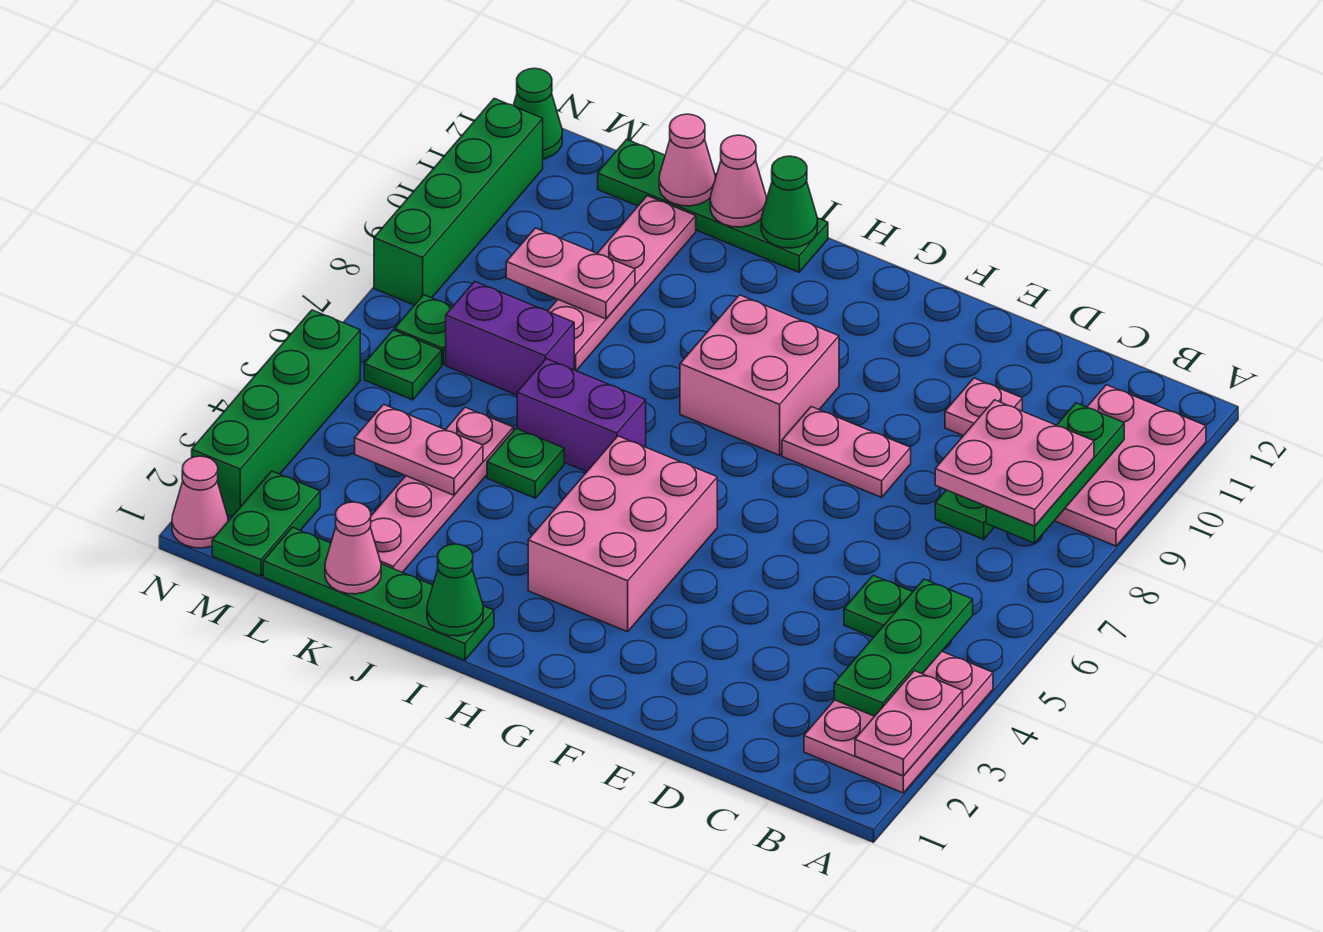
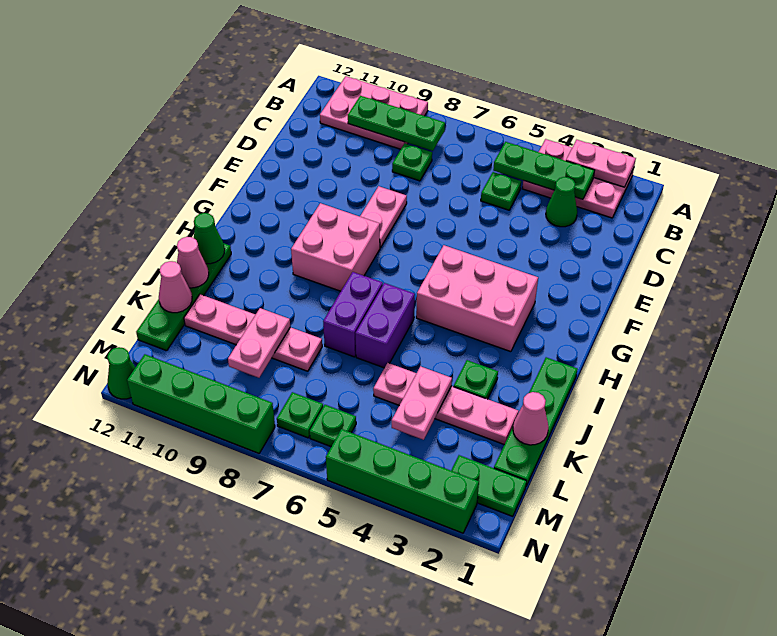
pink plate B8:C9 level 3 -> none
pink plate D10 level 1 -> none
green cone I1 level 2 -> green cone C3 level 1
green plate J5 level 1 -> green plate J3 level 1
purple brick K7:L7 level 1 -> purple brick I7:J7 level 1
pink cone N1 level 1 -> none

